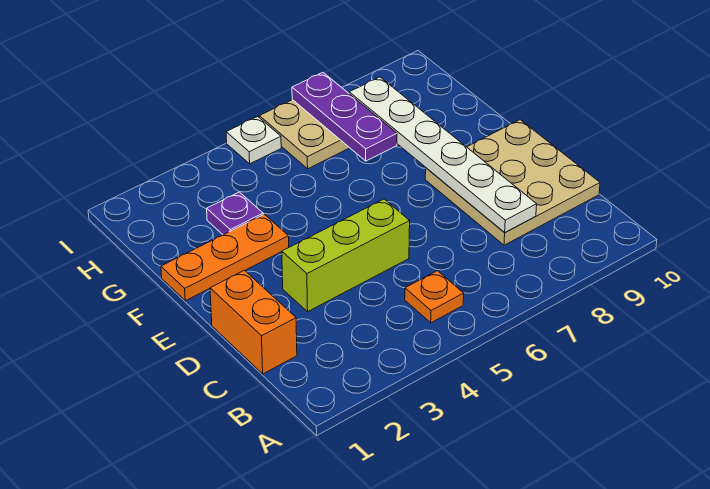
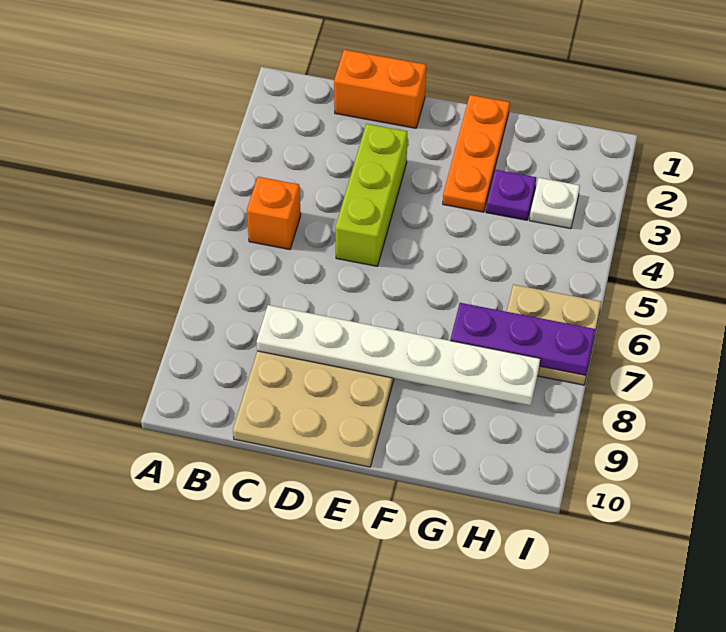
orange plate B5 level 1 -> orange brick B5 level 1
white plate I5 level 1 -> white plate H3 level 1

